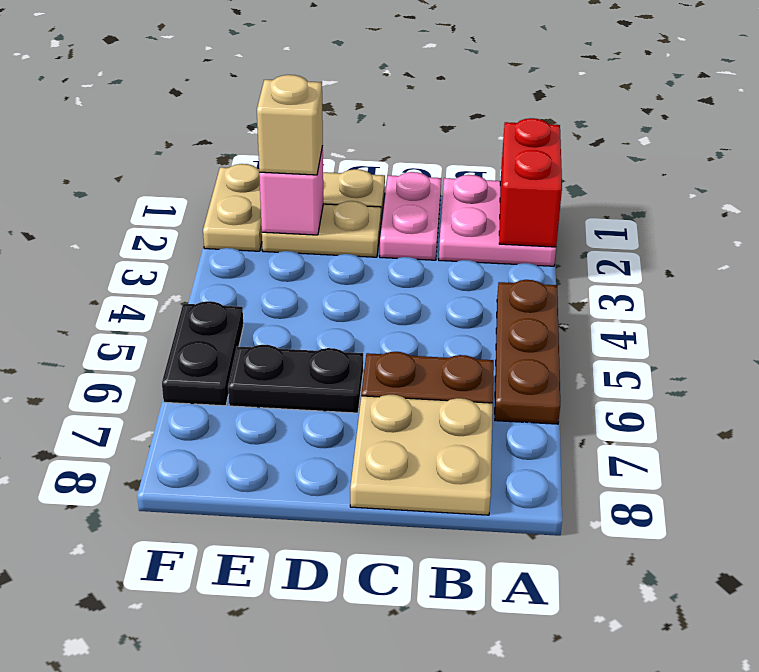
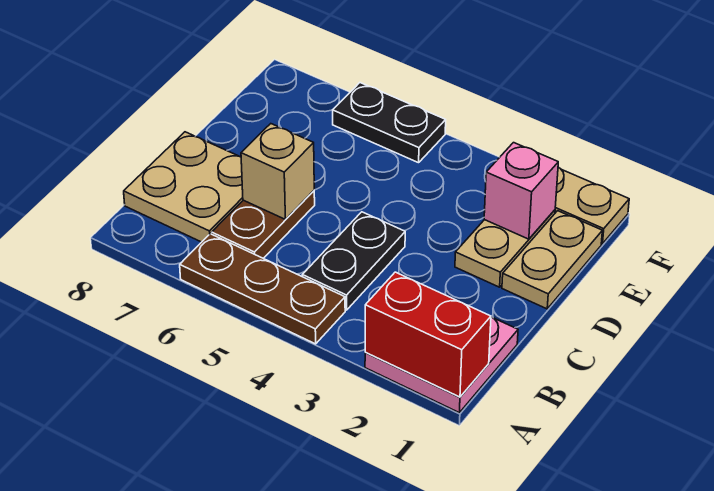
pink plate C1:C2 level 1 -> none
black plate D6:E6 level 1 -> black plate B4:C4 level 1
tan brick E2 level 3 -> tan brick C6 level 2

